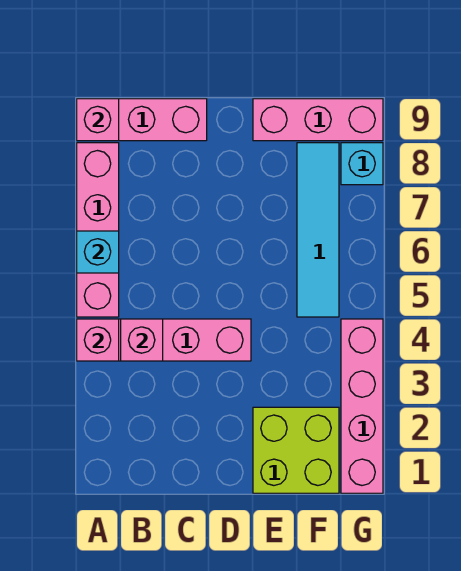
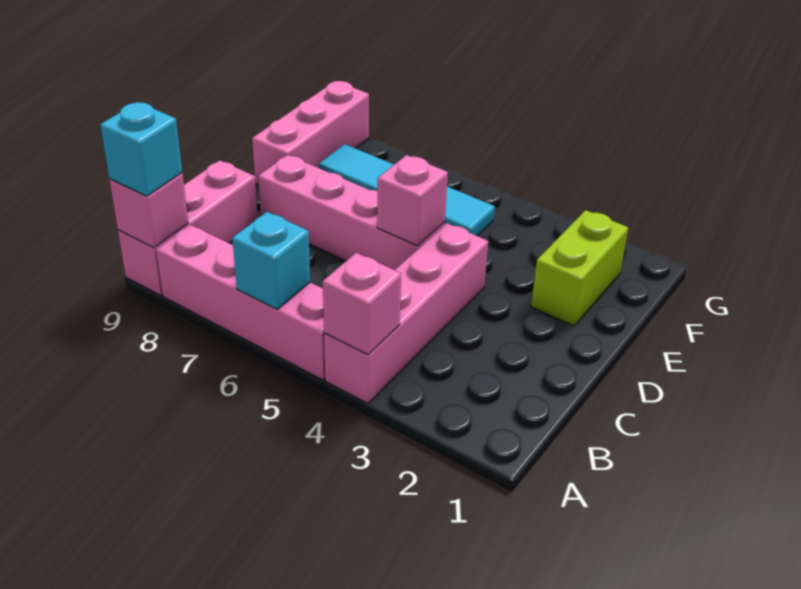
pink brick B4 level 2 -> pink brick D5 level 2
lime brick E1:F2 level 1 -> lime brick E2:F2 level 1
pink brick G1:G4 level 1 -> pink brick D5:D8 level 1
cyan brick G8 level 1 -> cyan brick A9 level 3

